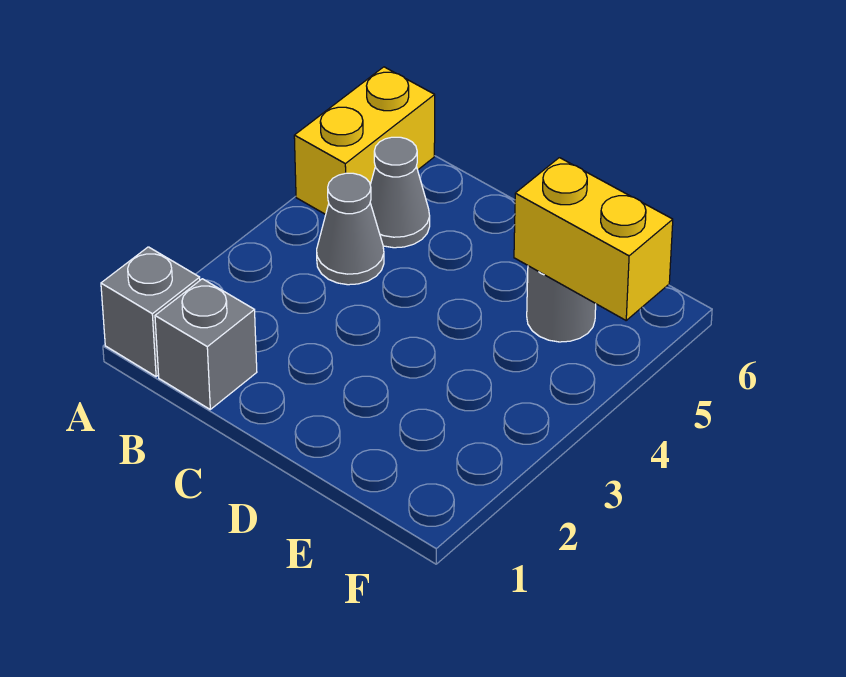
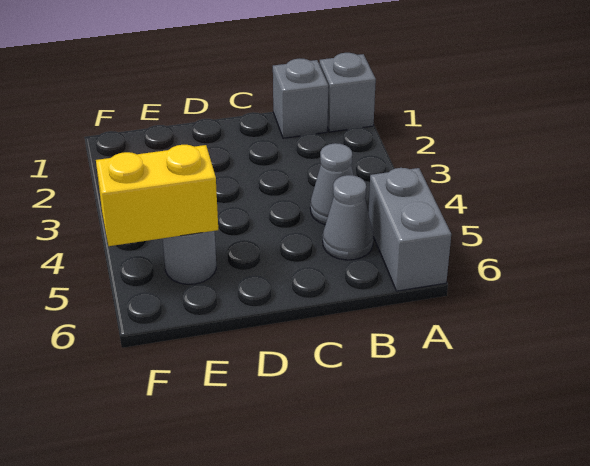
yellow brick A5:A6 level 1 -> grey brick A5:A6 level 1

